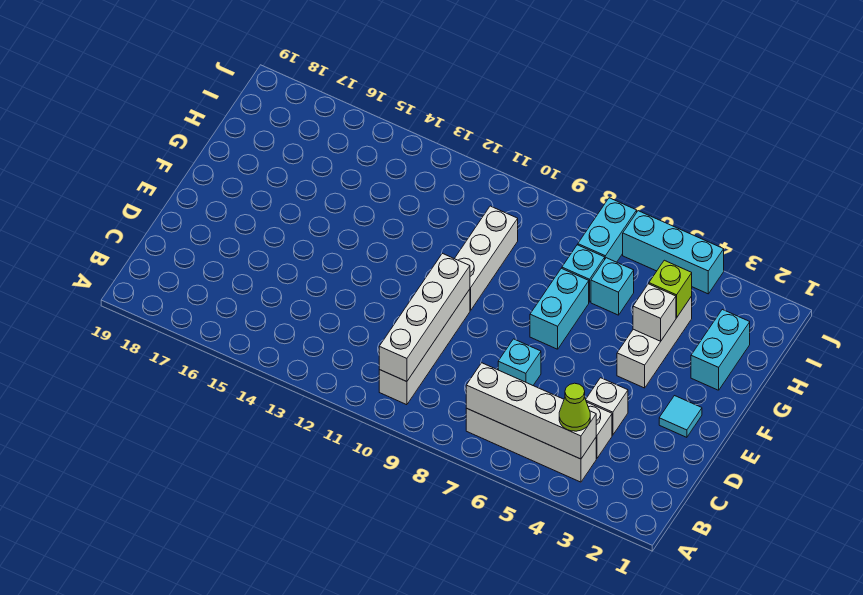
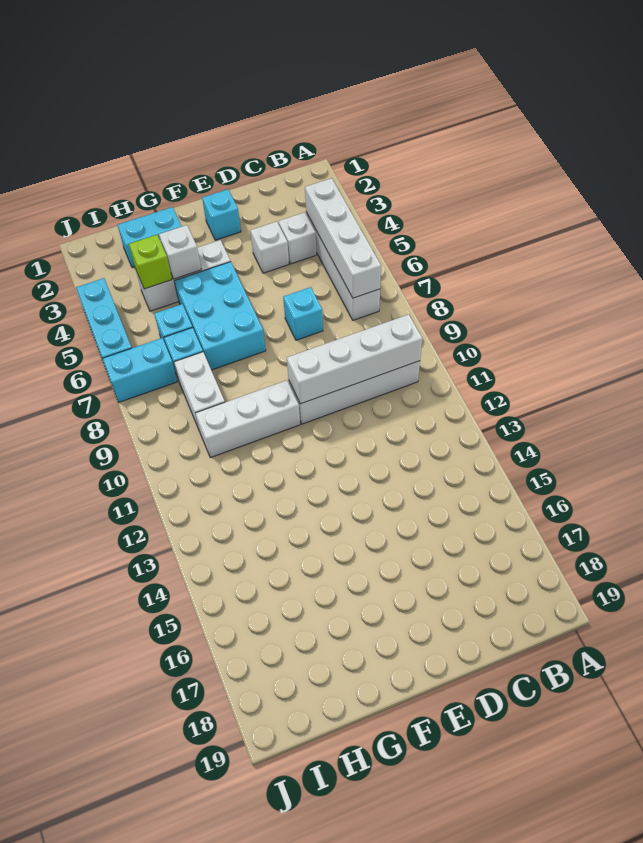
lime cone B4 level 3 -> none
cyan tile E2 level 1 -> cyan brick E2 level 1
cyan brick F7:G7 level 1 -> cyan brick F5:G7 level 1
none -> white brick H8:H9 level 1

